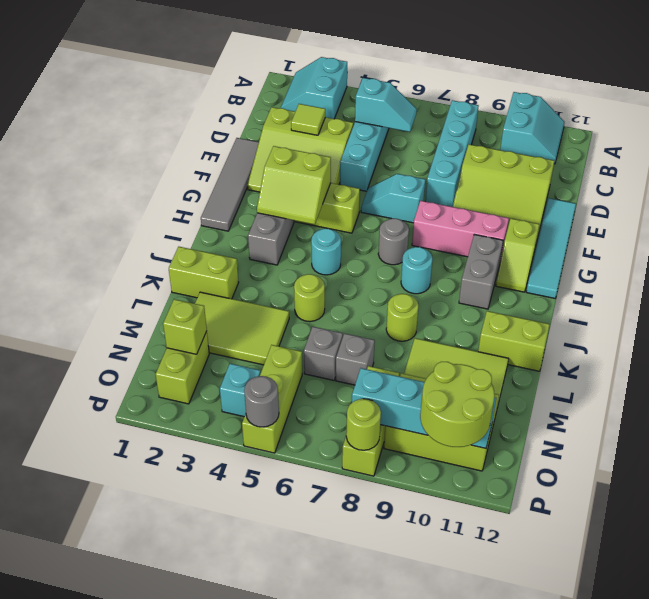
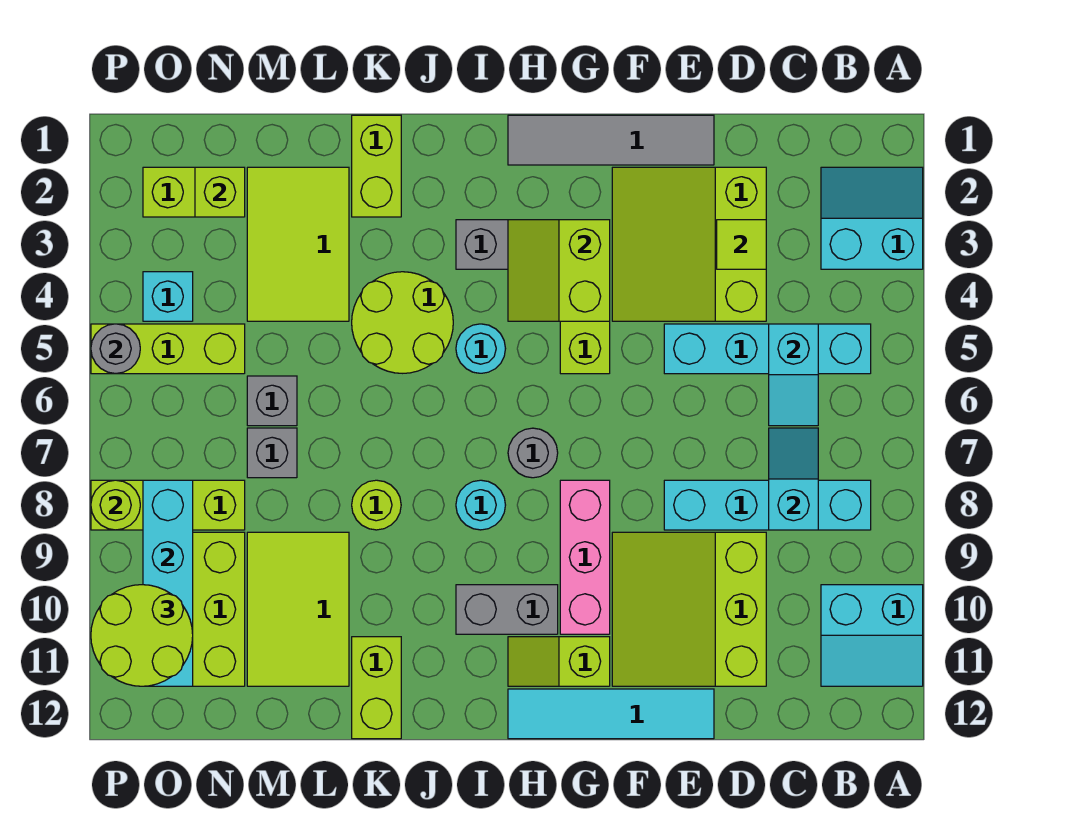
cyan slope F6:F7 level 1 top 7 -> cyan slope C7:C8 level 2 top 8
lime round brick K5 level 1 -> lime round brick J4:K5 level 1

